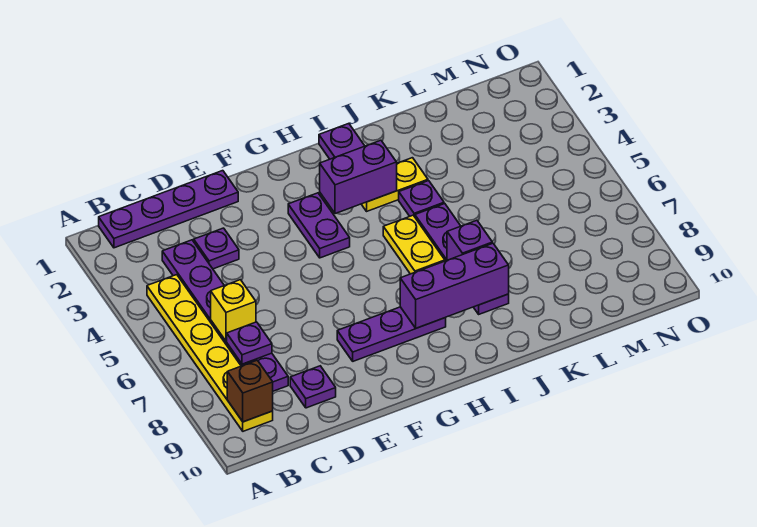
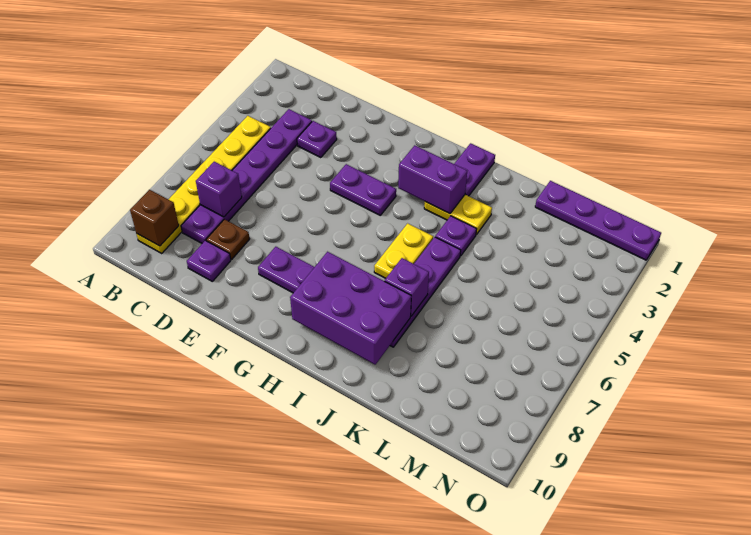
purple plate B1:E1 level 1 -> purple plate L1:O1 level 1
yellow brick C6 level 2 -> none
purple plate C7 level 2 -> purple brick C7 level 2
none -> brown plate D8 level 1
purple plate G3:G4 level 1 -> purple plate F4:G4 level 1
purple brick H8:J8 level 2 -> purple brick H8:J9 level 2

